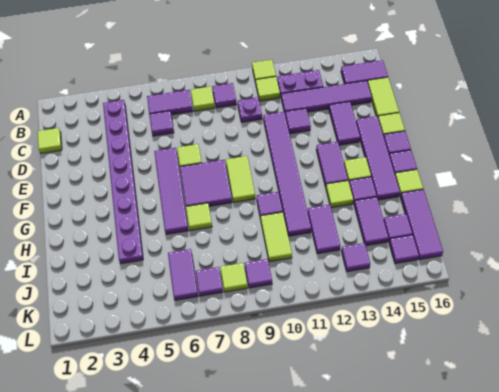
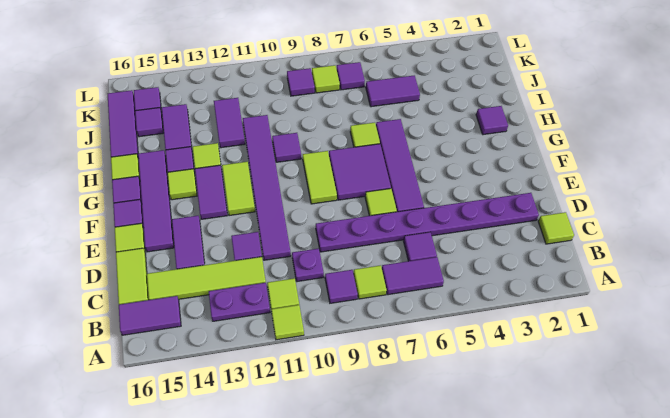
purple plate B4:I4 level 1 -> purple plate D2:D9 level 1
purple tile C12:C15 level 1 -> lime tile C12:C15 level 1
lime tile I10:J10 level 1 -> lime tile F12:G12 level 1
purple tile J6:K6 level 1 -> purple tile J5:J6 level 1
purple tile K13 level 1 -> purple tile H2 level 1

